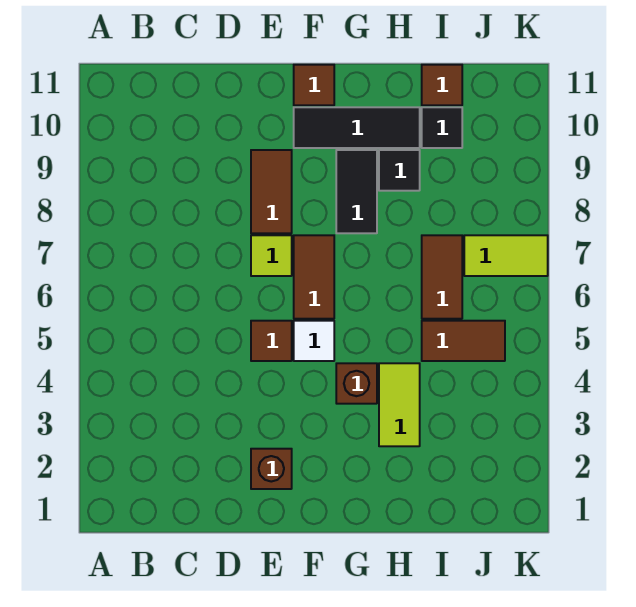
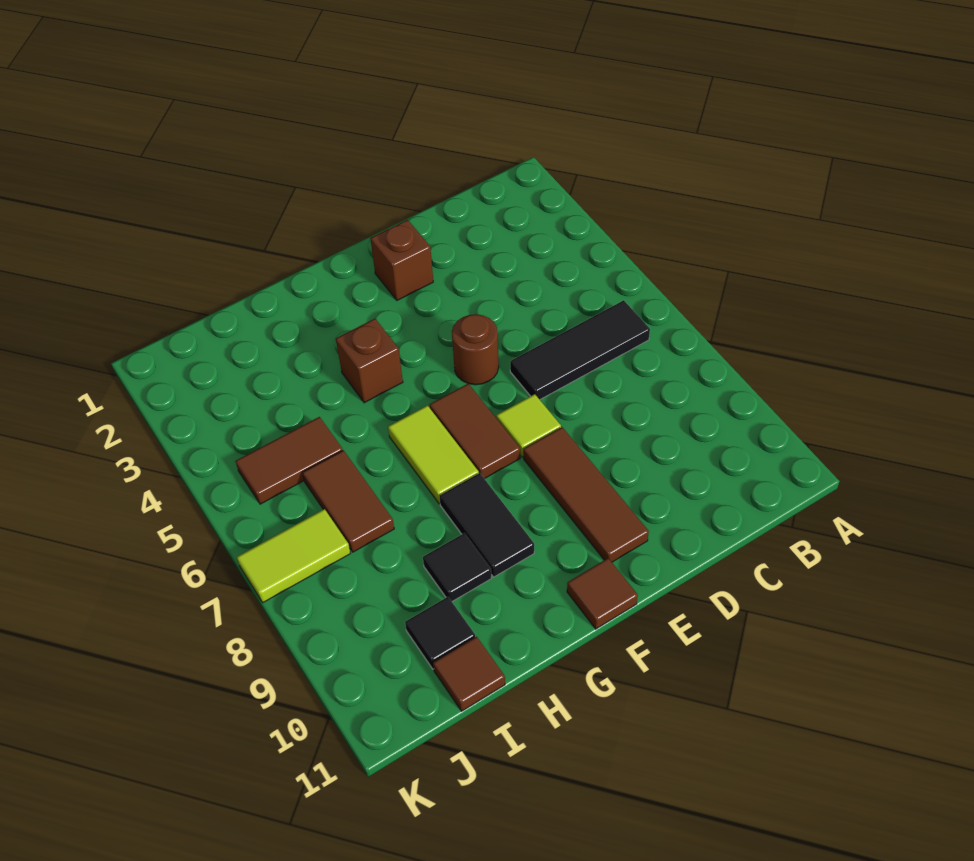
brown tile E5 level 1 -> brown round brick E5 level 1
brown tile E8:E9 level 1 -> brown tile E8:E10 level 1
white tile F5 level 1 -> none
black tile F10:H10 level 1 -> black tile B6:D6 level 1
lime tile H3:H4 level 1 -> lime tile G6:G7 level 1

